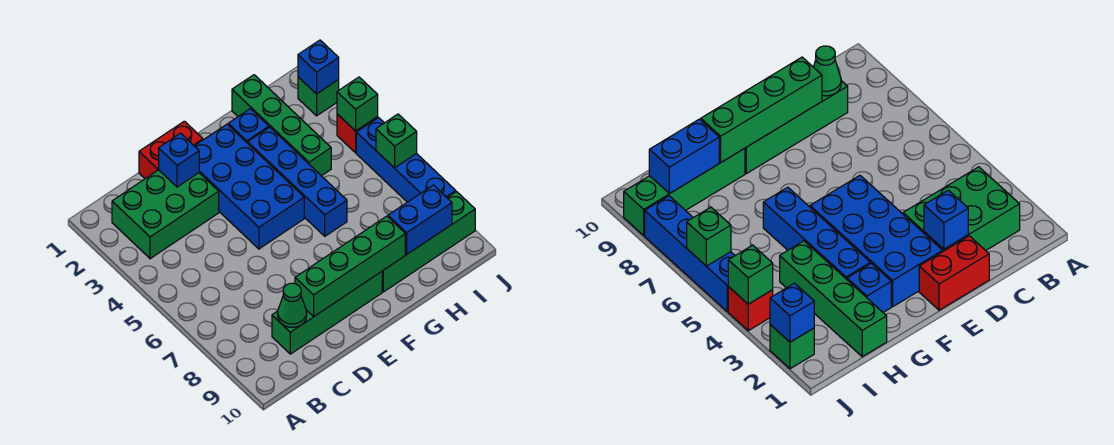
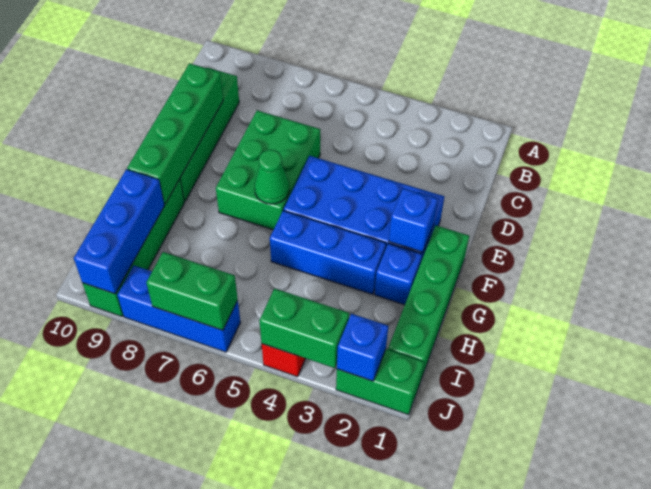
green brick B2:D3 level 1 -> green brick D6:F7 level 1
green cone C9 level 2 -> green cone F6 level 2
red brick D1:E1 level 1 -> none
blue brick D2 level 2 -> blue brick F2 level 2
blue brick G3:G6 level 1 -> blue brick G3:G5 level 1
green brick H1:H4 level 1 -> green brick F1:I1 level 1
blue brick H9:I9 level 2 -> blue brick H9:J9 level 2
green brick J2 level 1 -> green brick J1:J2 level 1
green brick J4 level 2 -> green brick J3:J4 level 2
blue brick J5:J8 level 1 -> blue brick J6:J8 level 1
green brick J6 level 2 -> green brick J6:J7 level 2

